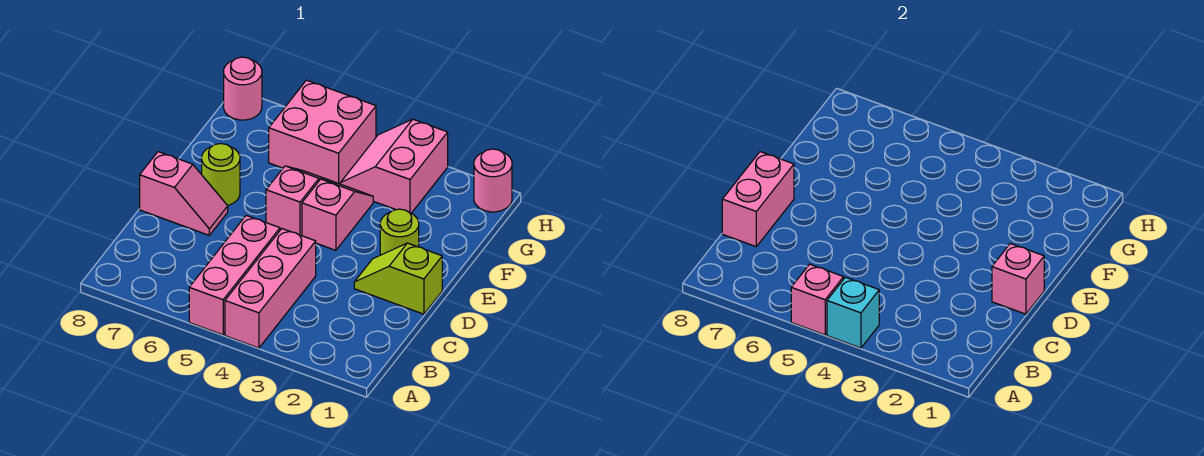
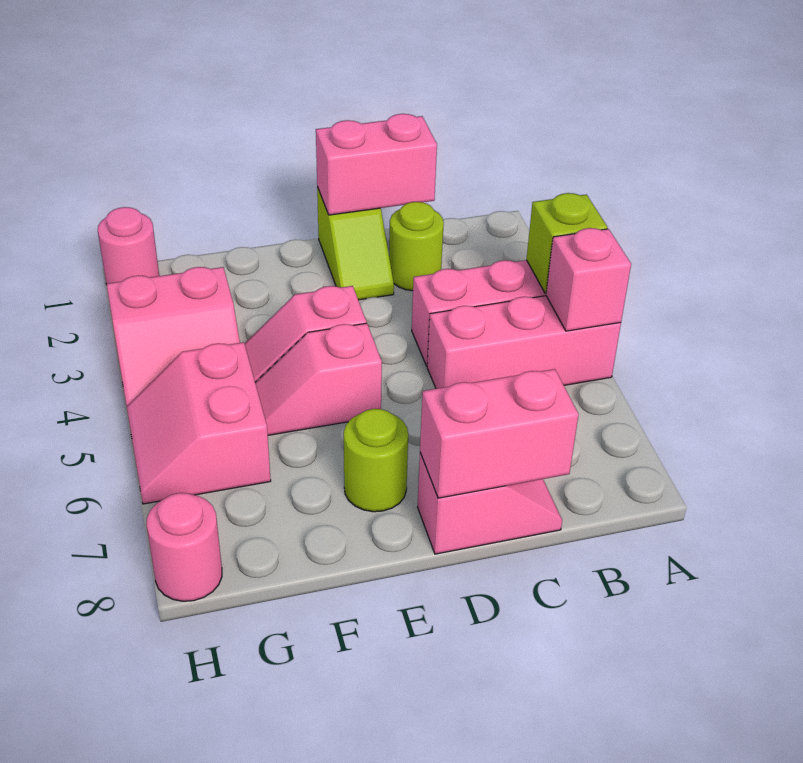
cyan brick A4 level 2 -> lime brick A4 level 2
pink brick D1 level 2 -> pink brick C1:D1 level 2
pink slope D7:D8 level 1 top 8 -> pink slope C8:D8 level 1 top D
lime round brick E2 level 1 -> lime round brick C2 level 1
pink brick G5:H6 level 1 -> pink slope G5:H6 level 1 top G

